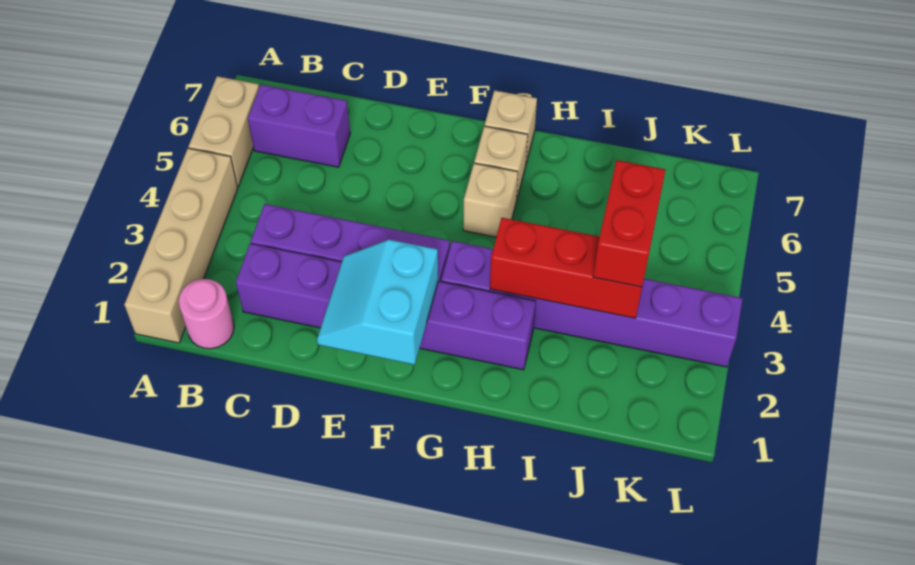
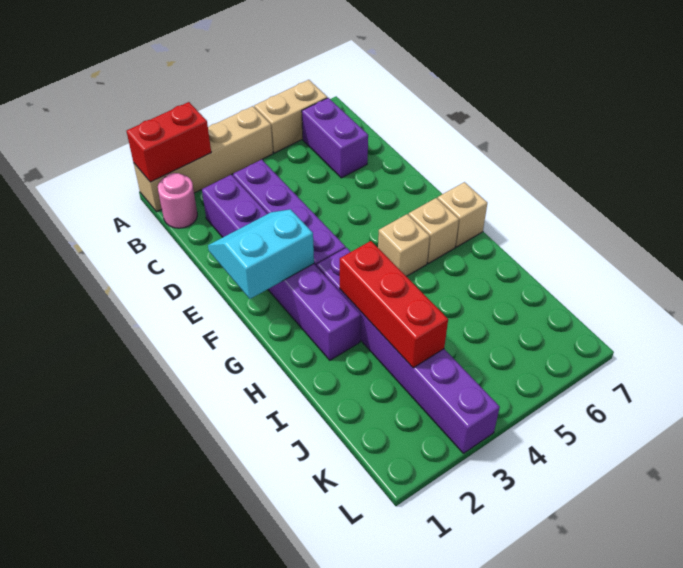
red brick J3:J4 level 3 -> red brick A1:A2 level 2

